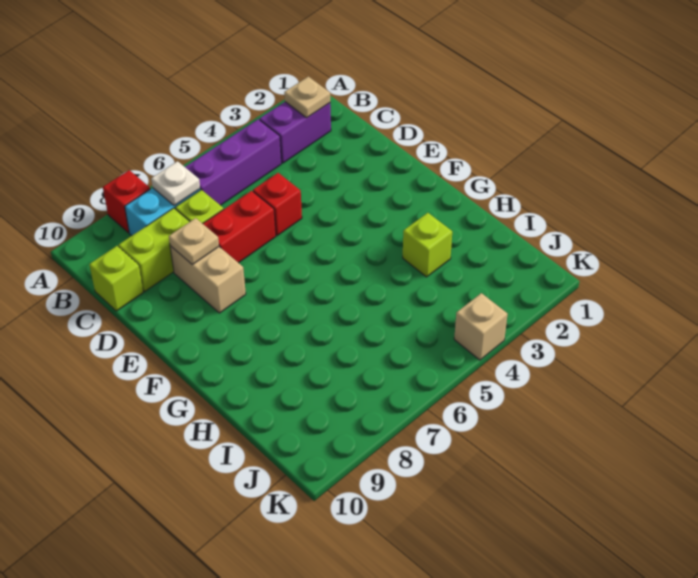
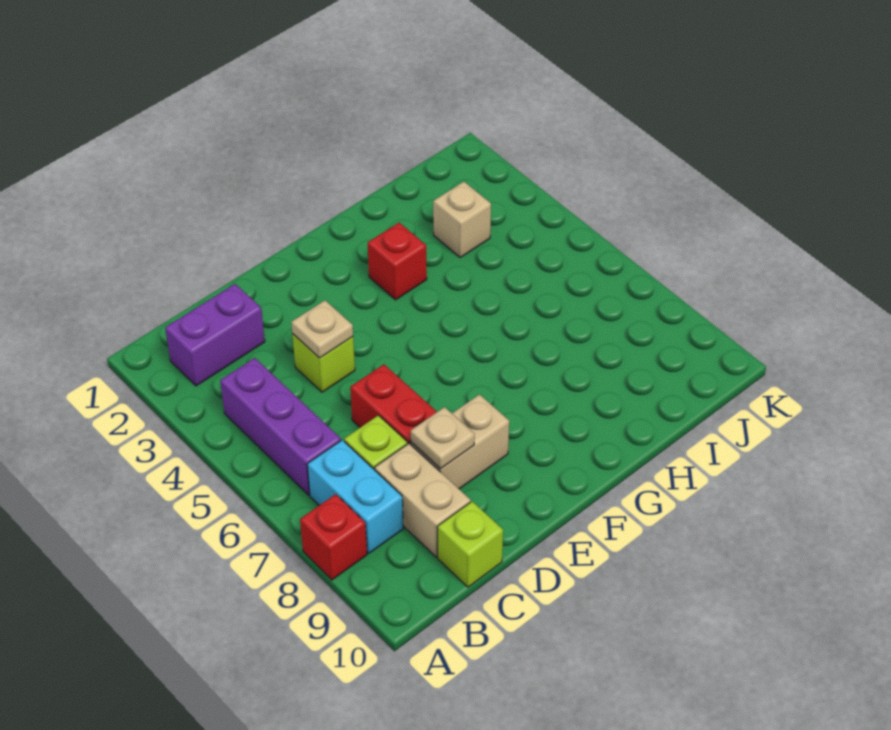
purple brick B2:B3 level 1 -> purple brick B2:C2 level 1
tan plate B2 level 2 -> tan plate D4 level 2
white plate B7 level 2 -> none
lime brick C8:C9 level 1 -> tan brick C8:C9 level 1
red brick D5 level 1 -> red brick G3 level 1
lime brick H3 level 1 -> lime brick D4 level 1
tan brick K4 level 1 -> tan brick I3 level 1

